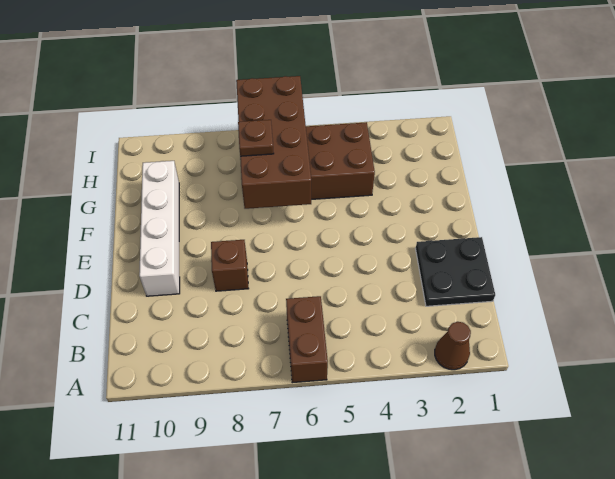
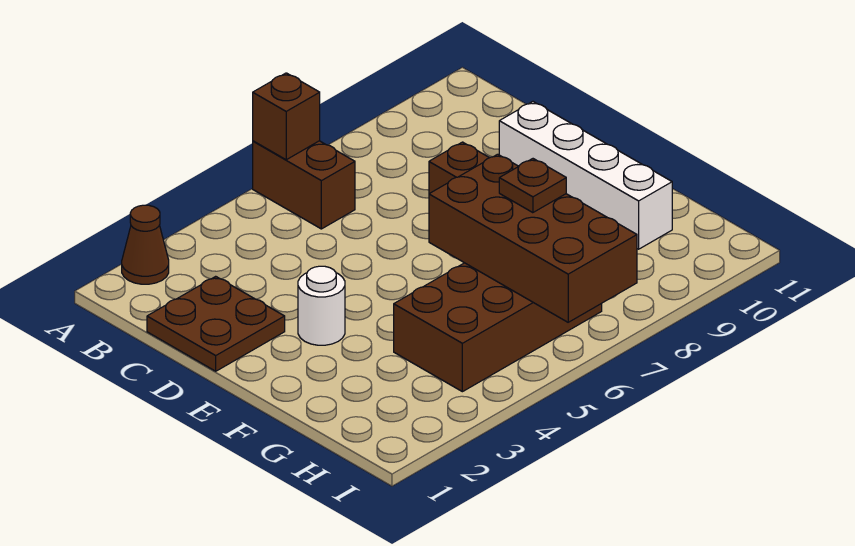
none -> brown brick A6 level 2
black plate C1:D2 level 1 -> brown plate C1:D2 level 1
none -> white round brick E3 level 1

